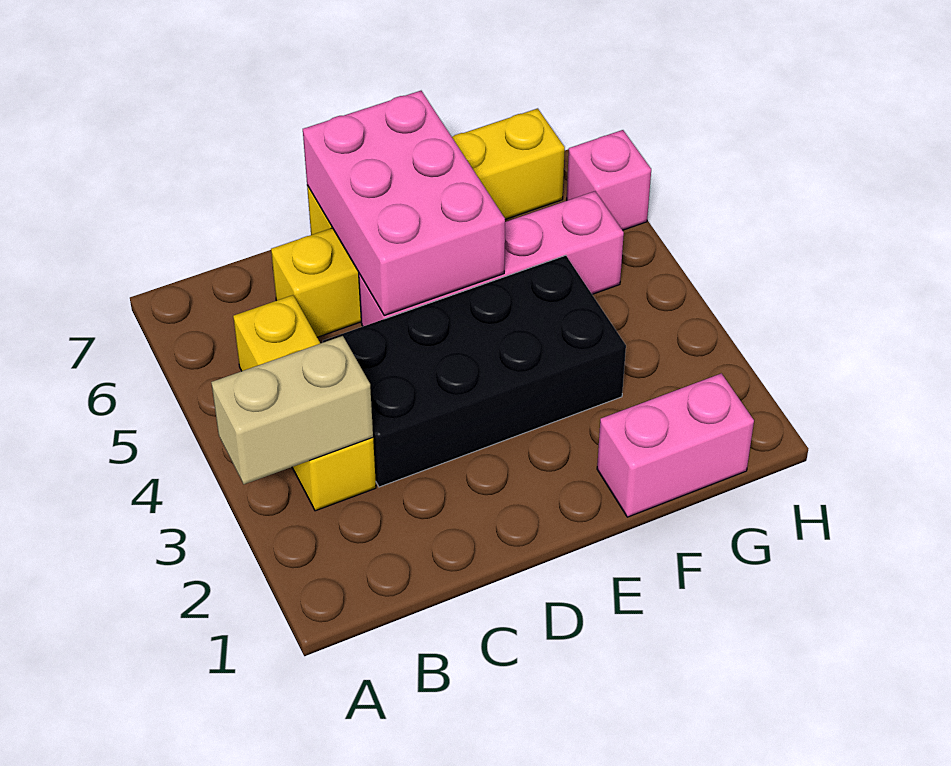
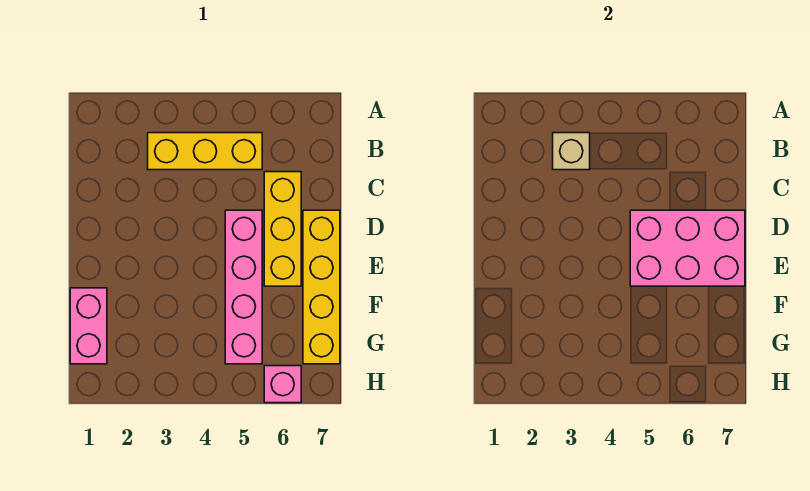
tan brick A3:B3 level 2 -> tan brick B3 level 2
black brick C3:F4 level 1 -> none

